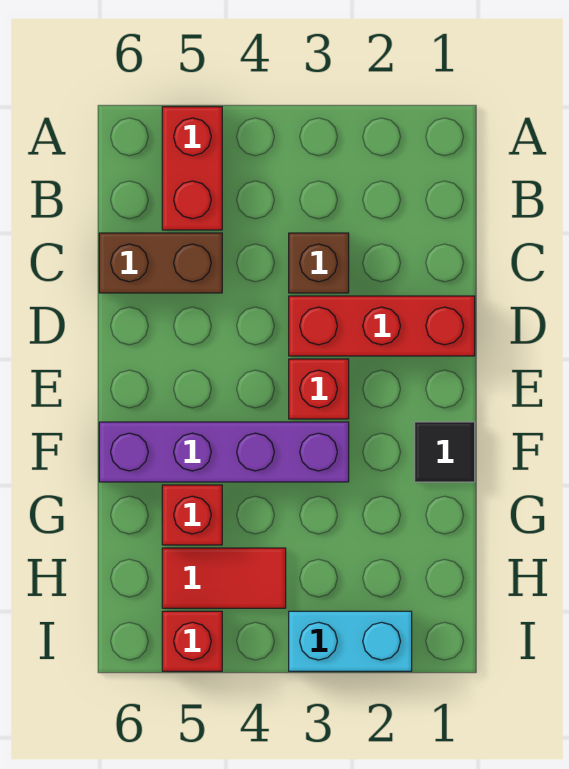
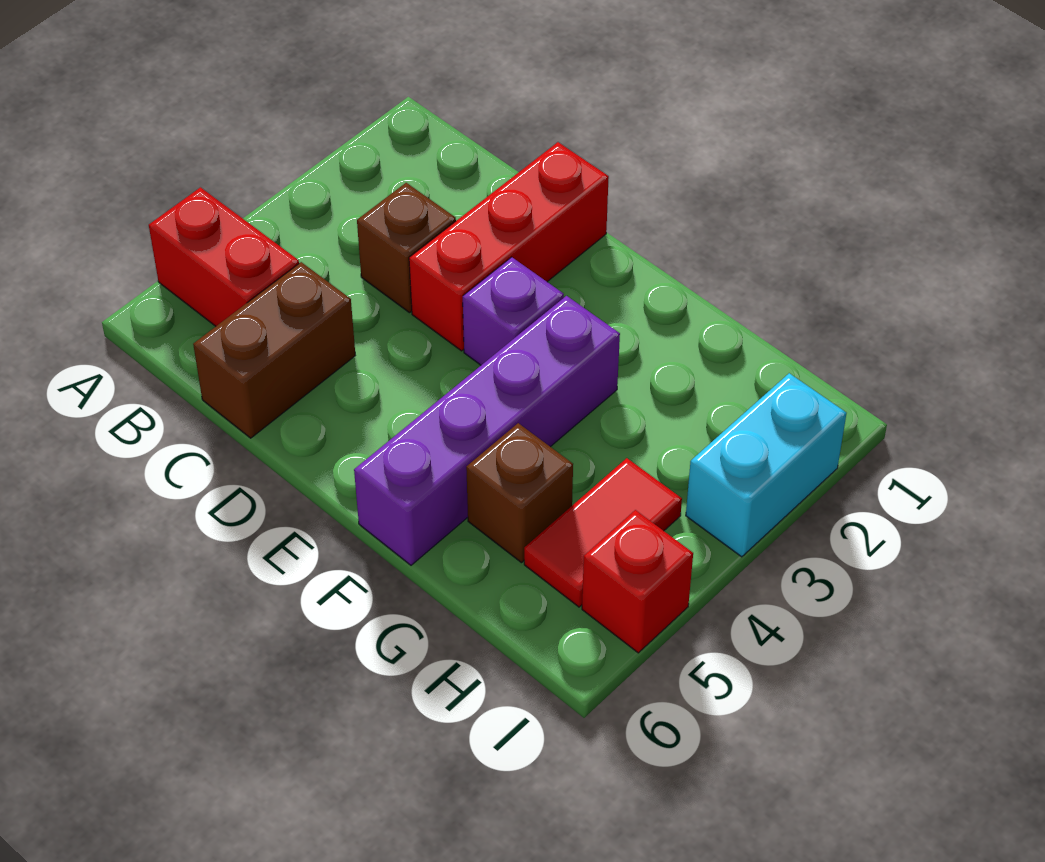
red brick E3 level 1 -> purple brick E3 level 1
black tile F1 level 1 -> none
red brick G5 level 1 -> brown brick G5 level 1

